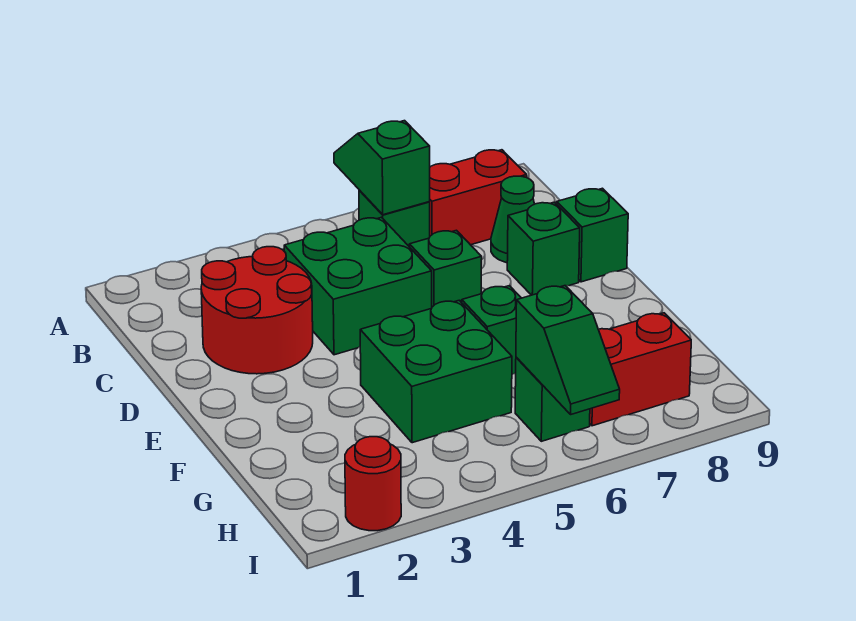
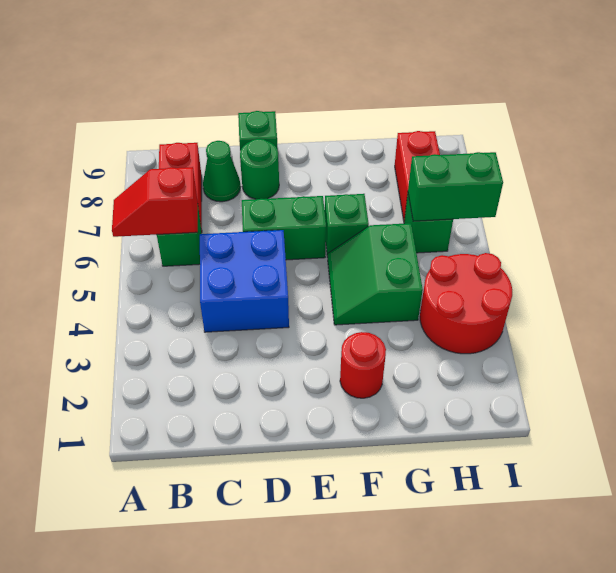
green slope A6:B6 level 2 top B -> red slope A6:B6 level 2 top B
red round brick C2:D3 level 1 -> red round brick H3:I4 level 1
green brick C4:D5 level 1 -> blue brick C4:D5 level 1
green brick D6 level 1 -> green brick D6:E6 level 1
green brick D8 level 1 -> green round brick D8 level 1
green brick F4:G5 level 1 -> green slope F4:G5 level 1 top G
green slope H6:I6 level 2 top H -> green brick H6:I6 level 2
red round brick I2 level 1 -> red round brick F2 level 1

